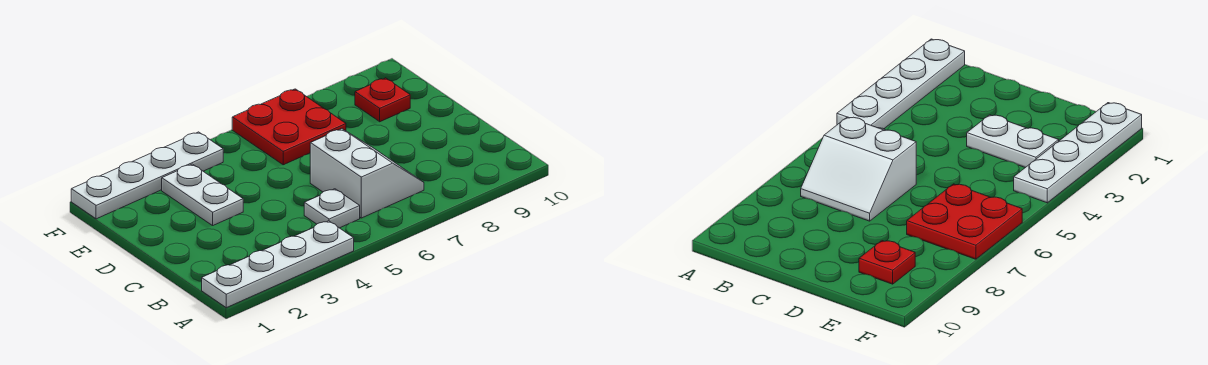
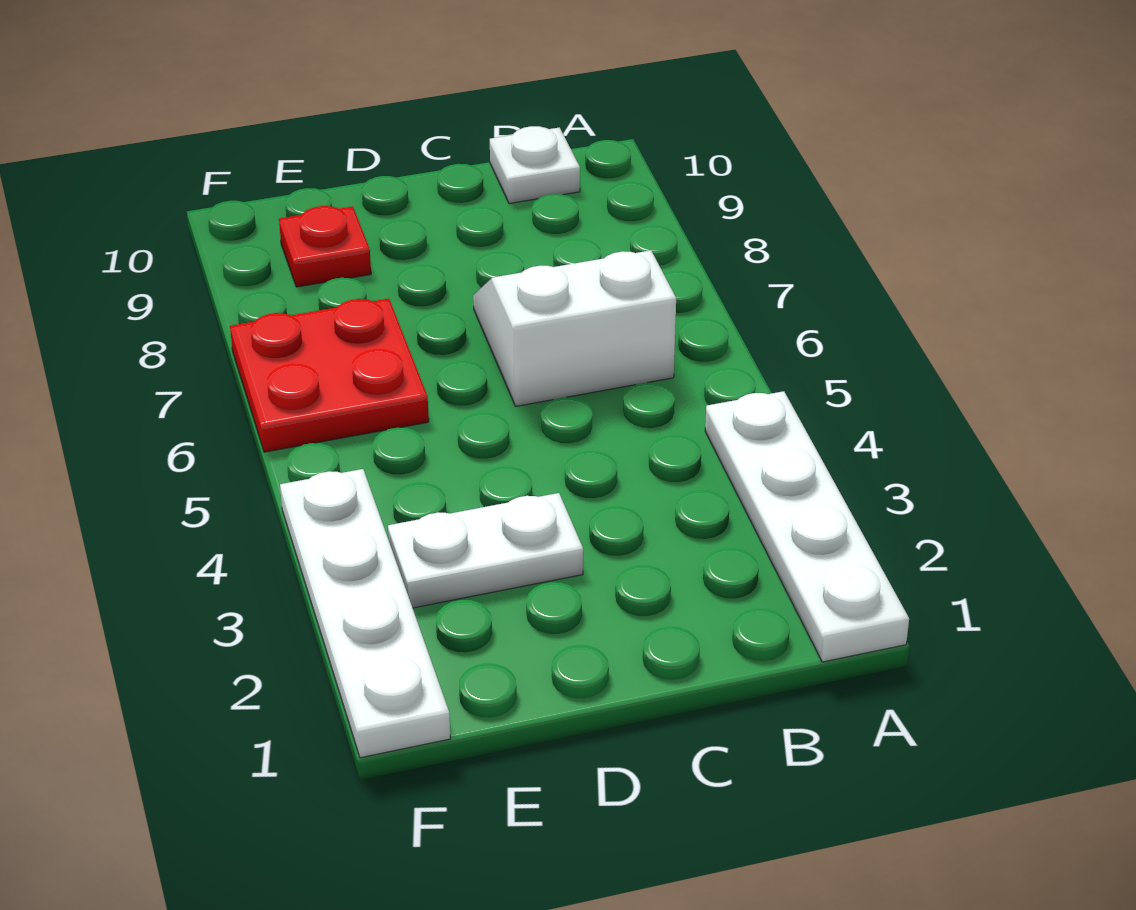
white plate B5 level 1 -> white plate B10 level 1

